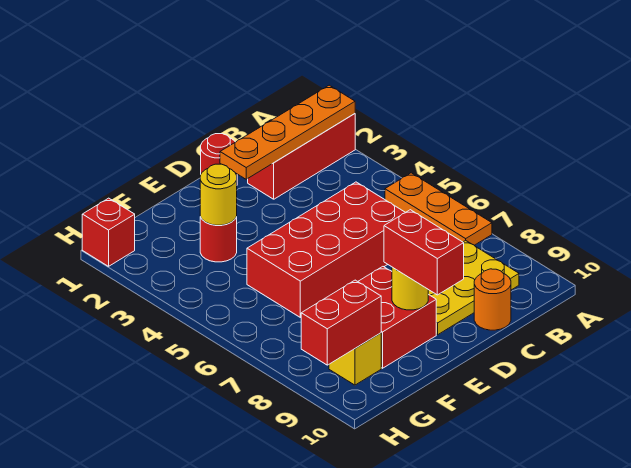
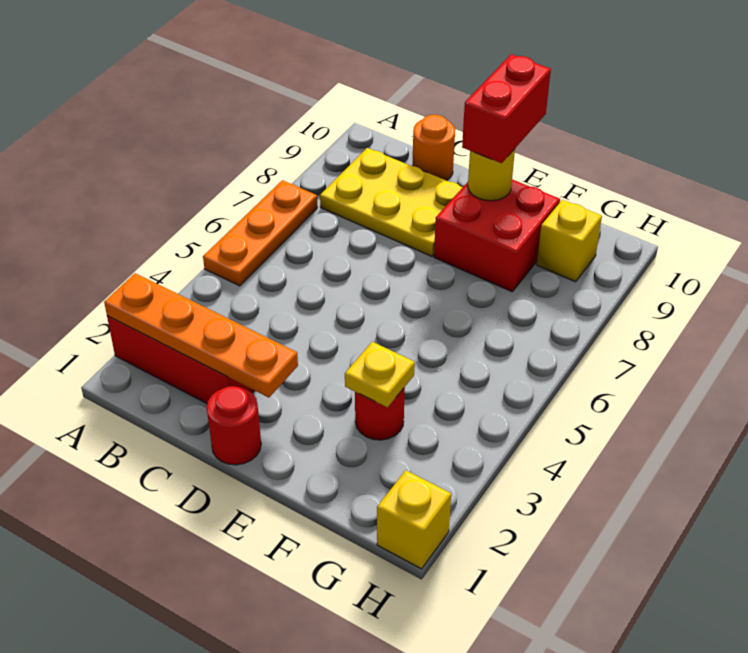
red brick C5:F6 level 1 -> none
yellow round brick F3 level 2 -> yellow plate F3 level 2
red brick G9:H9 level 2 -> none
red brick H1 level 1 -> yellow brick H1 level 1

